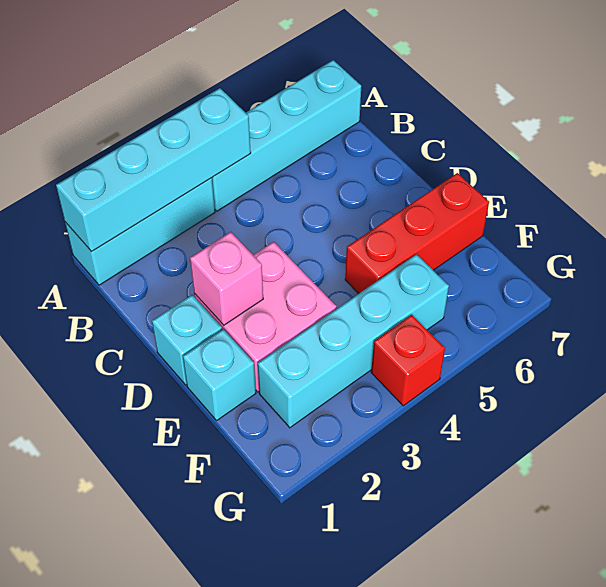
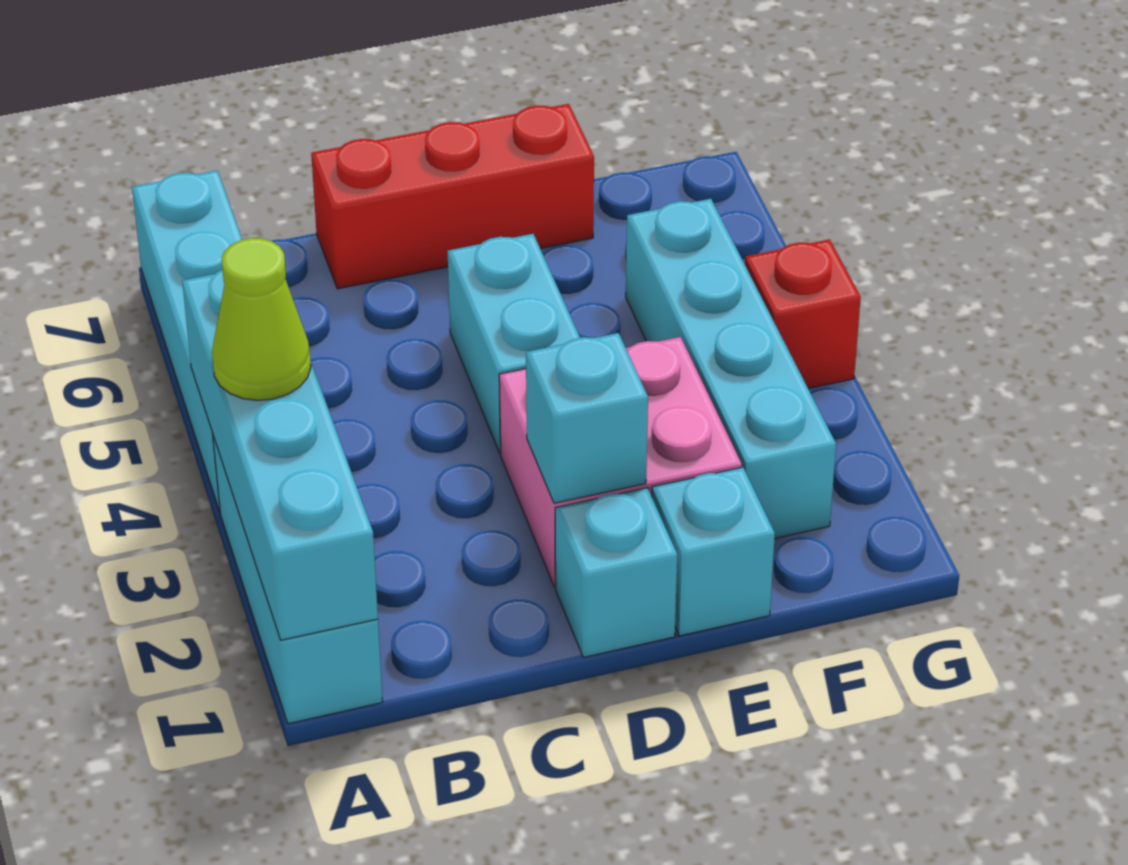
none -> lime cone A3 level 3
pink brick D2 level 2 -> cyan brick D2 level 2
none -> cyan brick D4:D5 level 1
red brick E5:E7 level 1 -> red brick C7:E7 level 1

